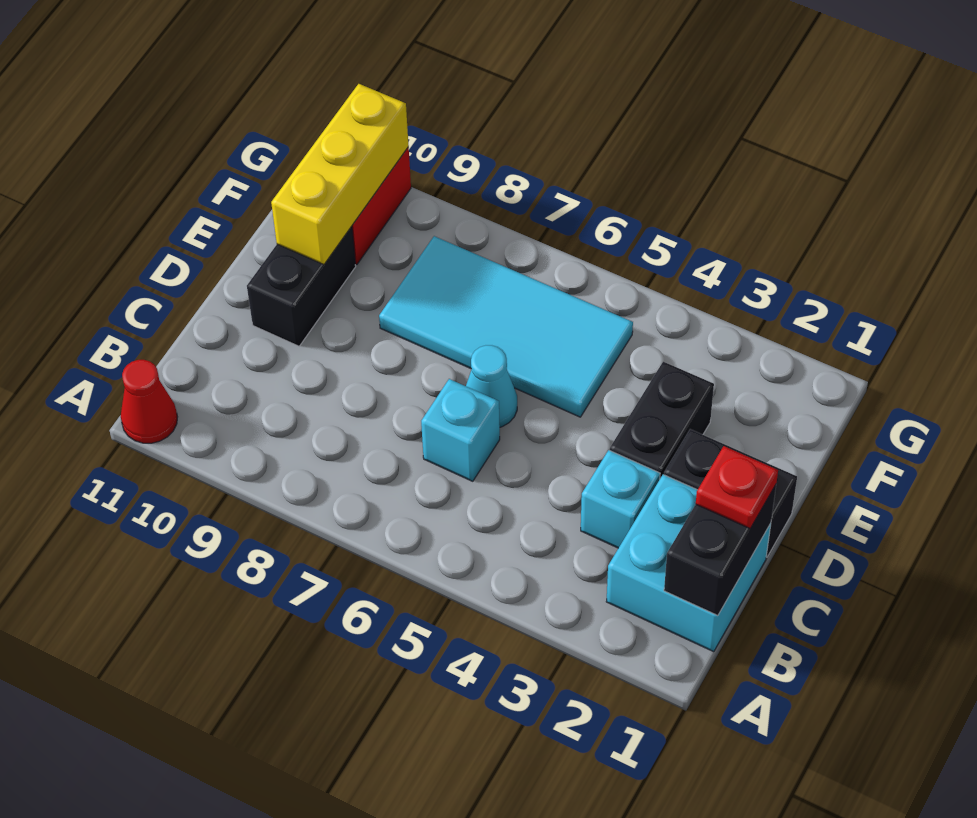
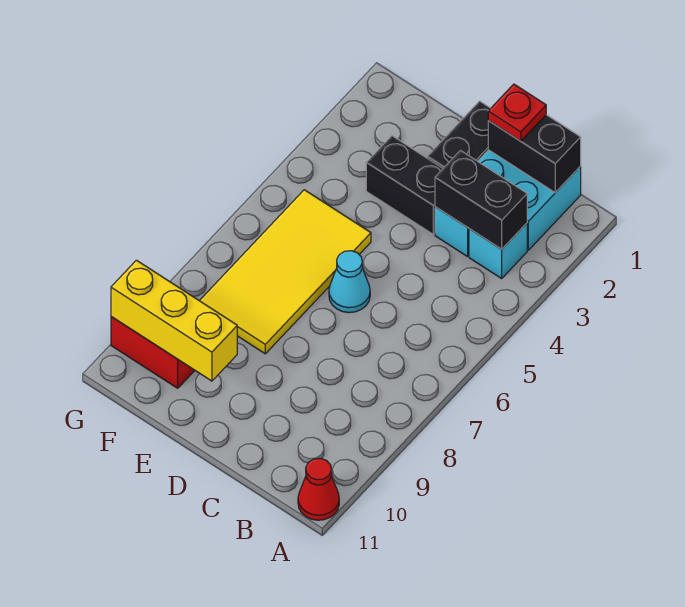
cyan brick C6 level 1 -> cyan brick B3 level 1
black brick D10:E10 level 1 -> black brick B3:C3 level 2
cyan tile E5:F8 level 1 -> yellow tile E5:F8 level 1

